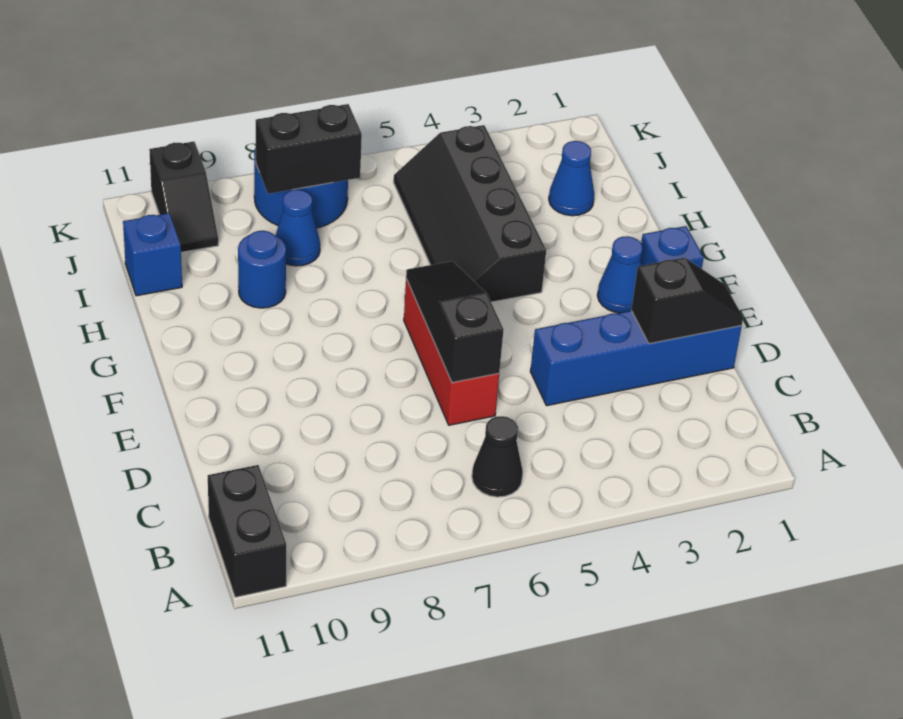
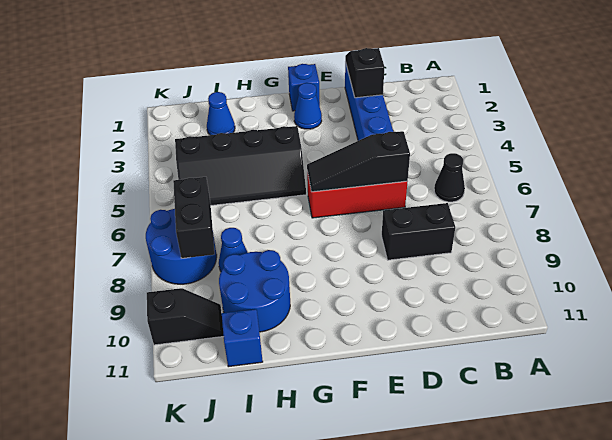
black brick A11:B11 level 1 -> black brick C8:D8 level 1
blue round brick H9 level 1 -> blue round brick H9:I10 level 1

